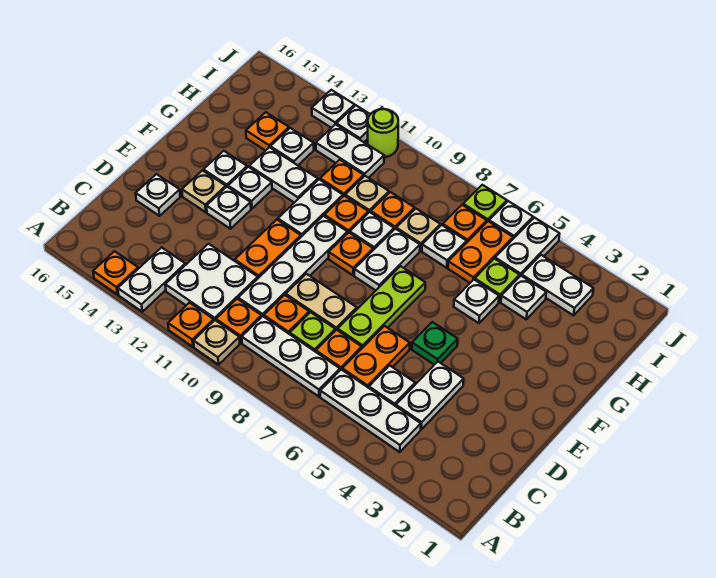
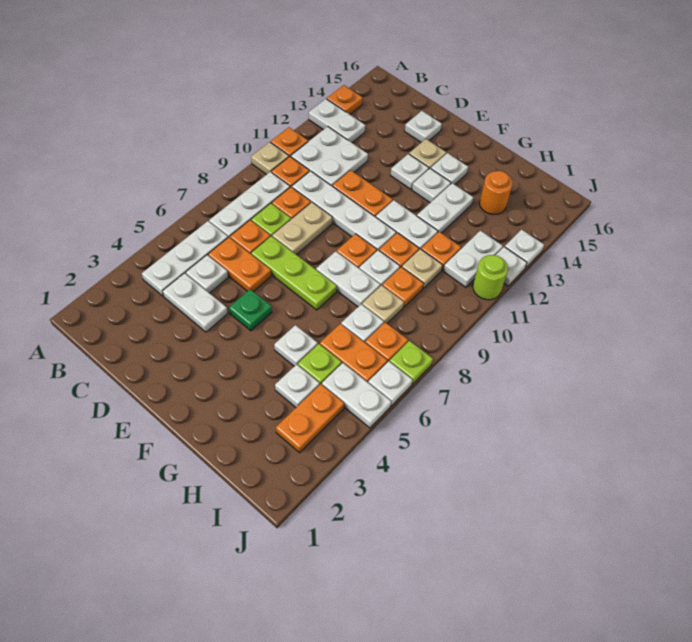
white plate H13 level 1 -> none
orange plate H14 level 1 -> orange round brick H14 level 1
white plate I3:I4 level 1 -> orange plate I3:I4 level 1

